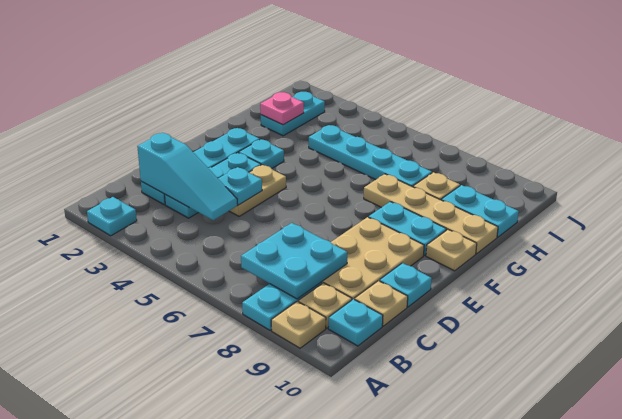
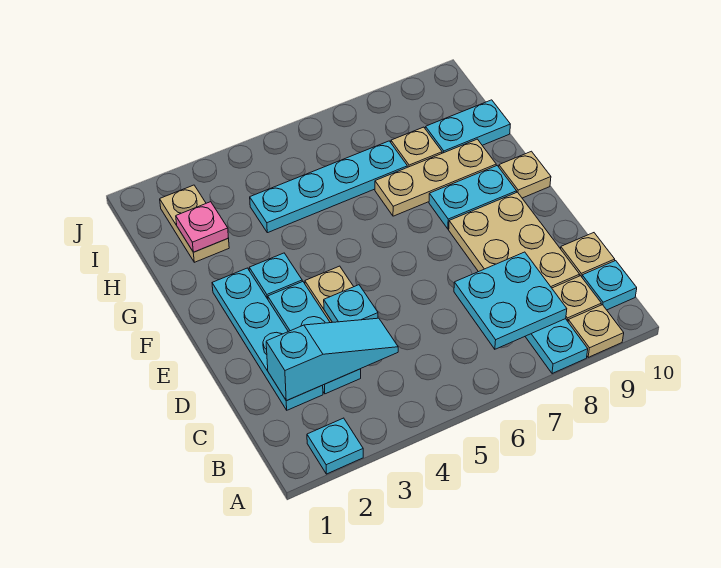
cyan plate D10 level 1 -> none
tan plate G7:G10 level 1 -> tan plate G7:G9 level 1
cyan plate H2:I2 level 1 -> tan plate H2:I2 level 1

